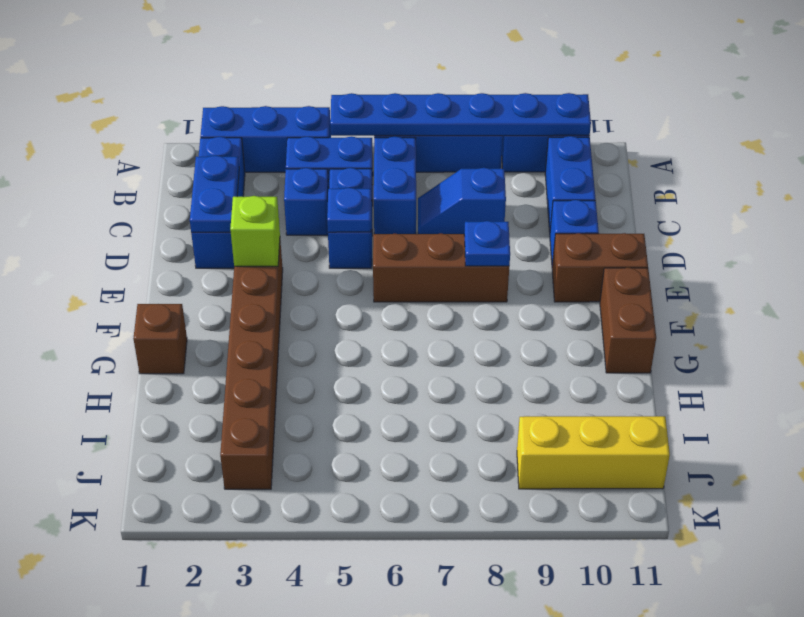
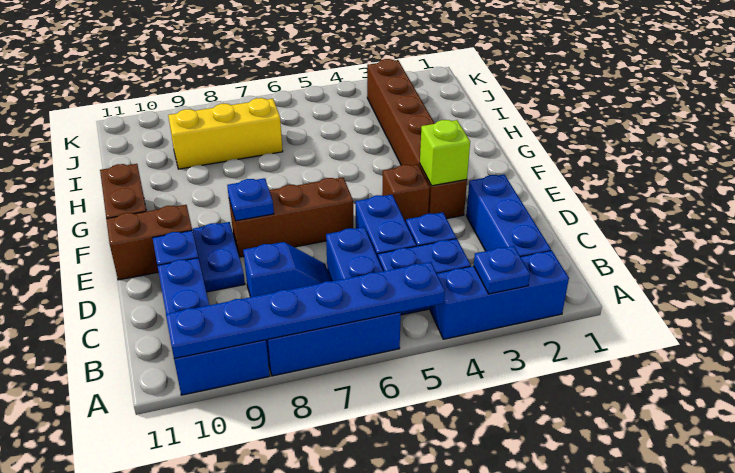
blue plate C2:D2 level 2 -> blue plate D9:E9 level 1
blue plate D5 level 2 -> blue plate A3 level 2
brown brick G1 level 1 -> brown brick E4 level 1
yellow brick J9:J11 level 1 -> yellow brick I7:I9 level 1

